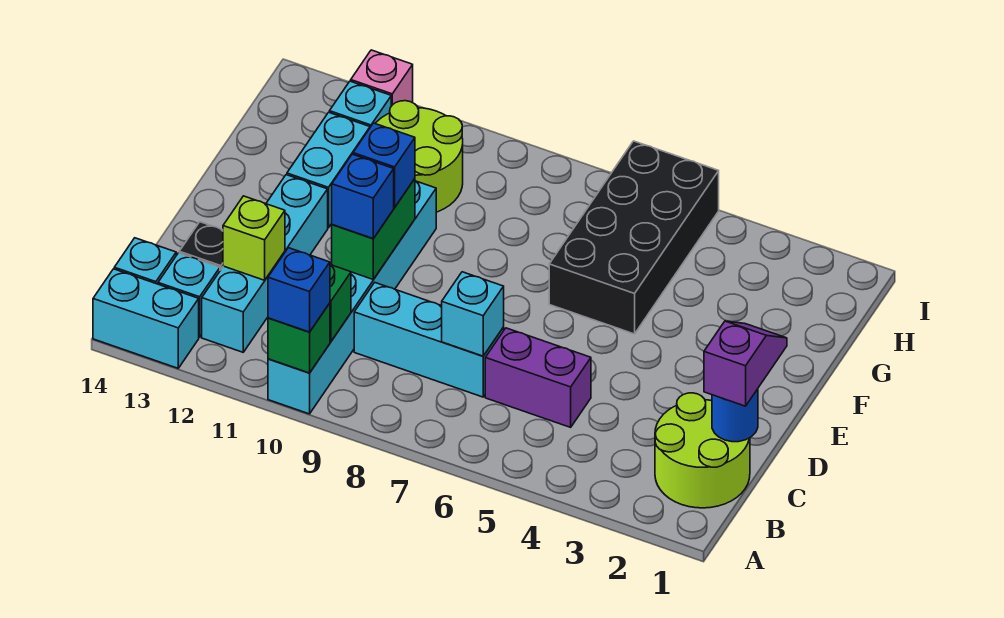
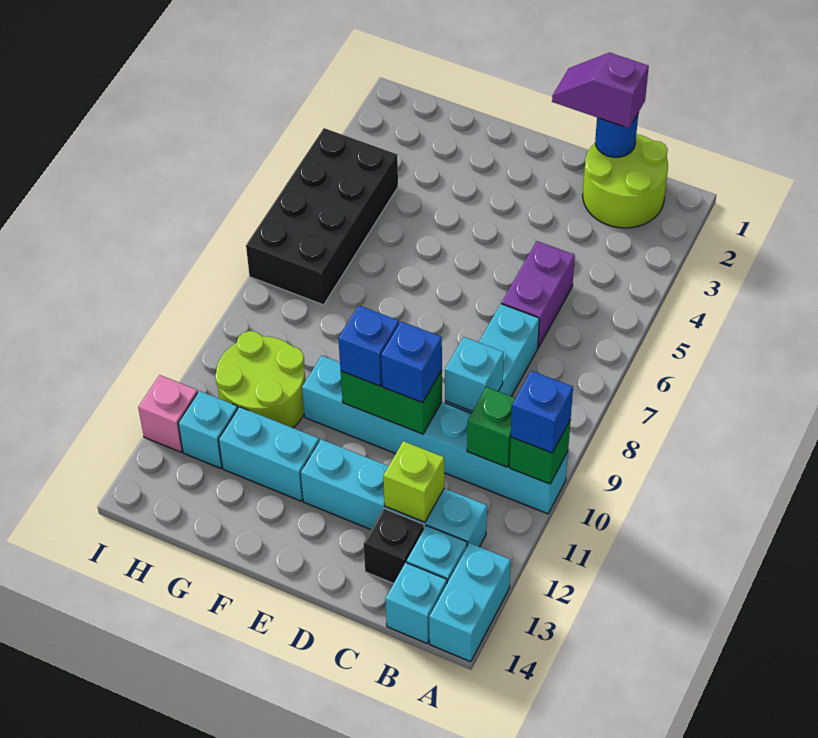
cyan brick C7 level 2 -> cyan brick C9 level 2
black brick F5:I6 level 1 -> black brick H4:I7 level 1

